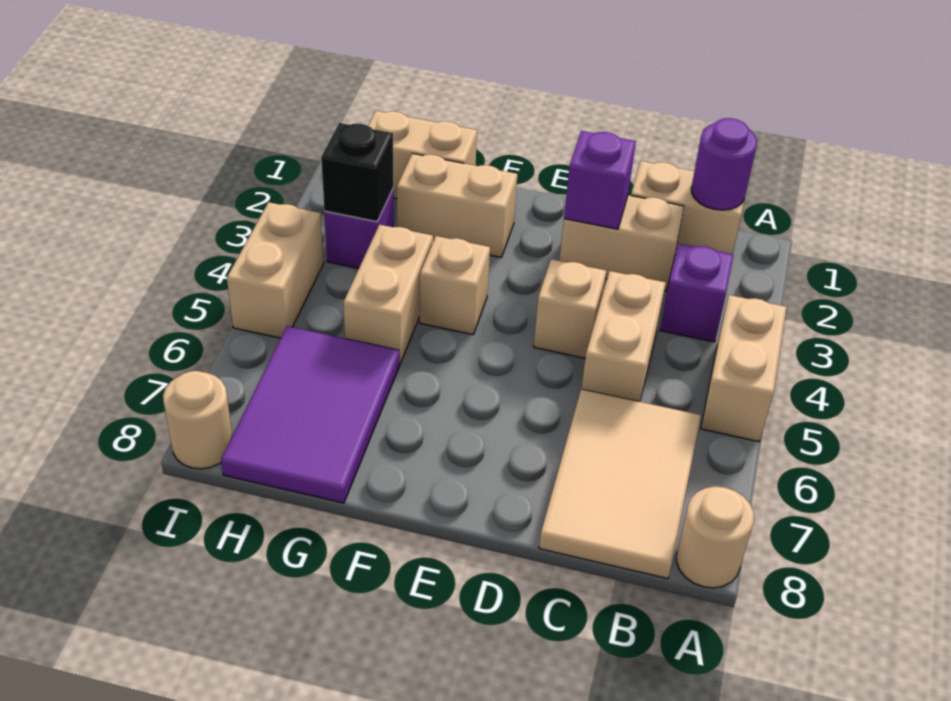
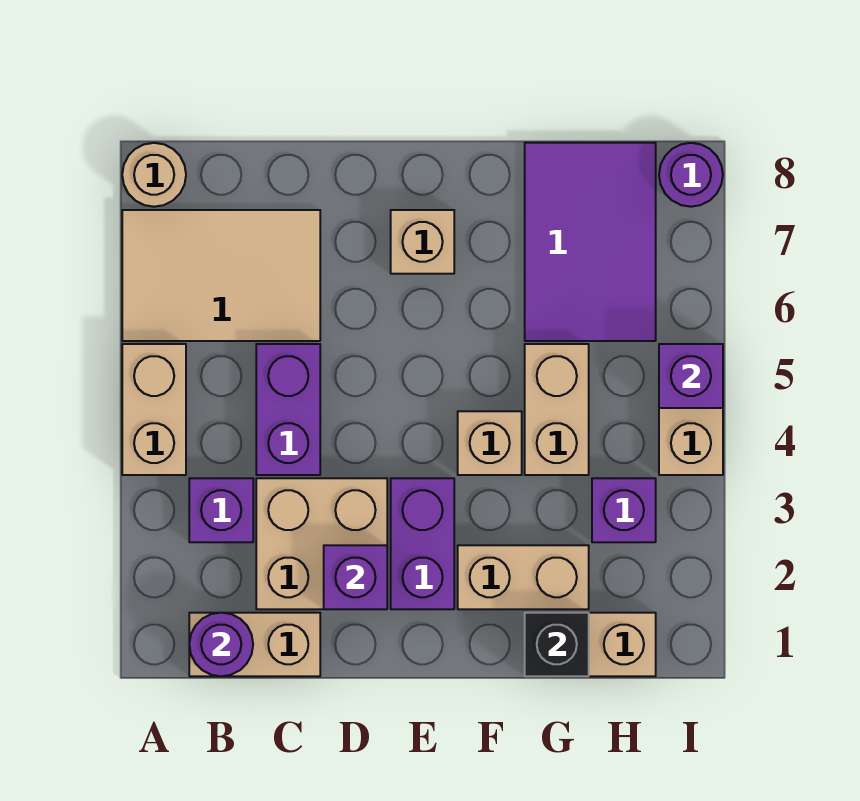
tan tile B6:C8 level 1 -> tan tile A6:C7 level 1
tan brick C2:D2 level 1 -> tan brick C2:D3 level 1
tan brick C4:C5 level 1 -> purple brick C4:C5 level 1
tan brick D4 level 1 -> tan brick E7 level 1
none -> purple brick E2:E3 level 1
black brick H3 level 2 -> black brick G1 level 2
none -> purple brick I5 level 2
tan round brick I8 level 1 -> purple round brick I8 level 1

